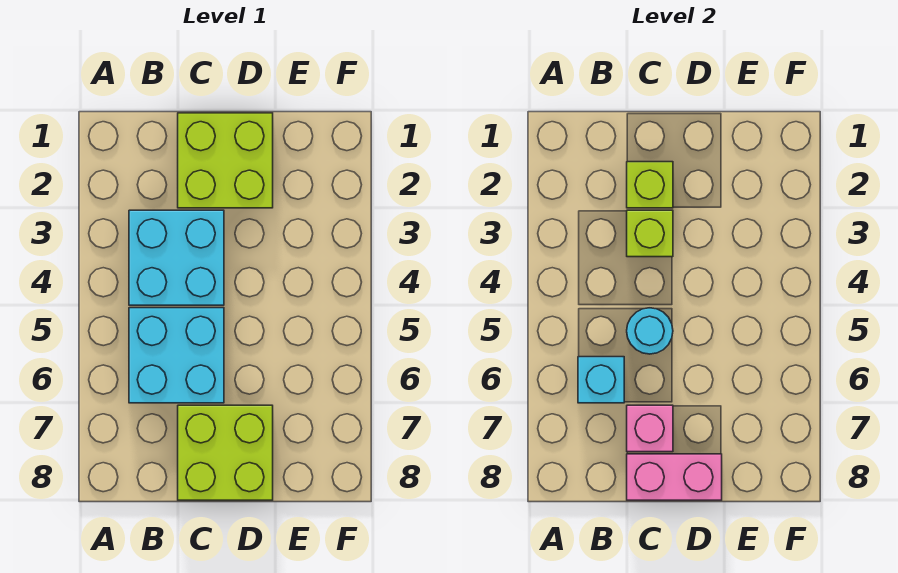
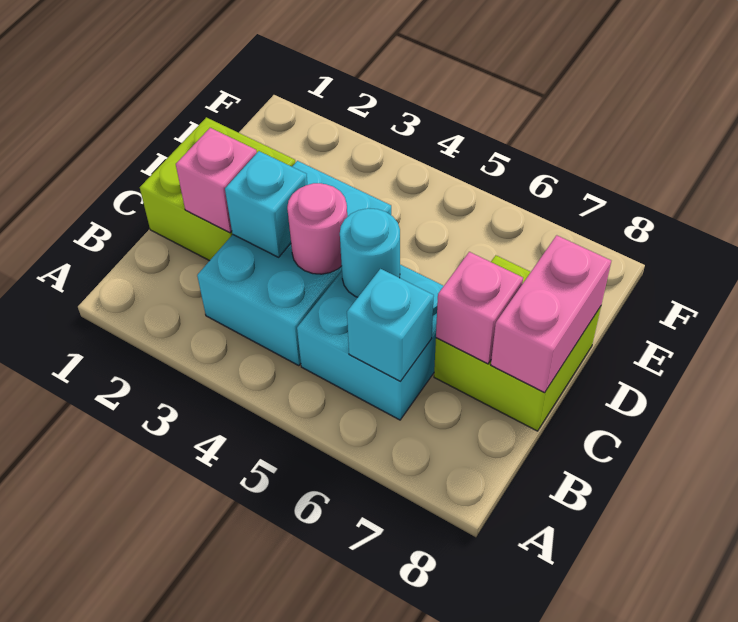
cyan brick B3:C4 level 1 -> cyan brick B3:D4 level 1
lime brick C2 level 2 -> pink brick C2 level 2
lime brick C3 level 2 -> cyan brick C3 level 2
none -> pink round brick C4 level 2

